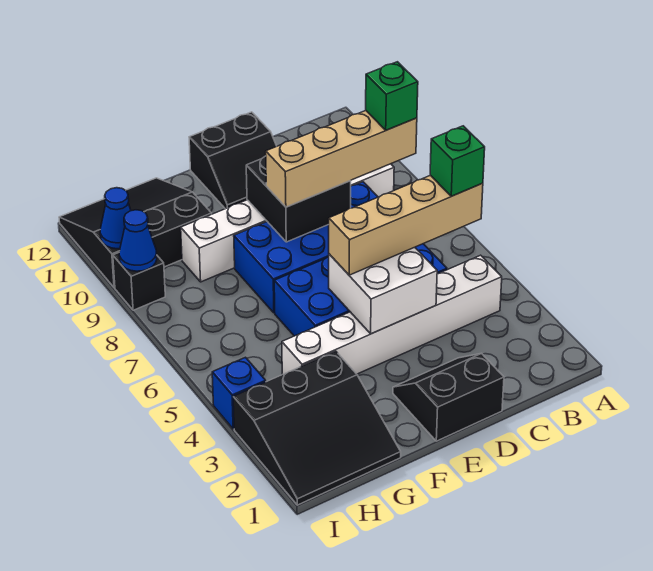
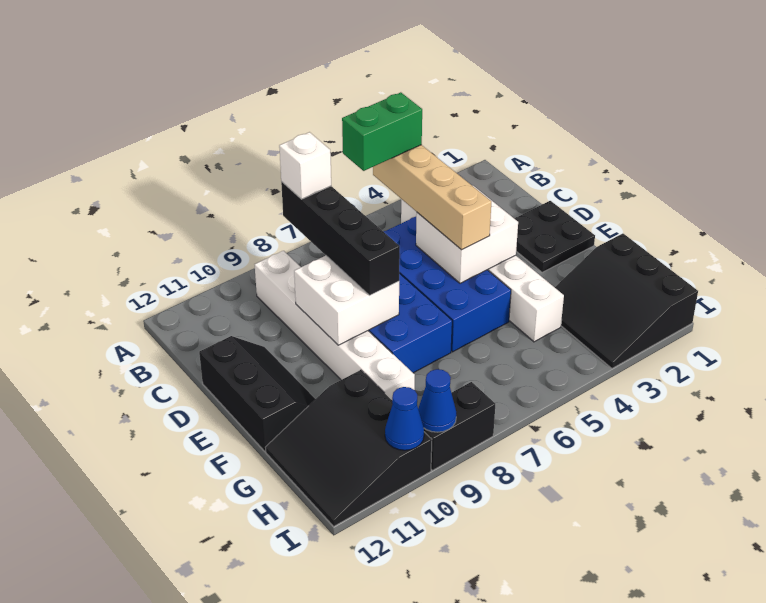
green brick B5 level 4 -> green brick B5:B6 level 4
tan brick B8:E8 level 3 -> black brick B8:E8 level 3
green brick B8 level 4 -> white brick B8 level 4
black slope D1:E2 level 1 top 1 -> black plate D1:E2 level 1
black brick D8:E9 level 2 -> white brick D8:E9 level 2
black slope D11:E12 level 1 top 12 -> black slope D11:F12 level 1 top 12
black slope G1:I3 level 1 top 3 -> black slope G1:I3 level 1 top 1
blue brick I4 level 1 -> none
black brick I9 level 1 -> black brick I8:I9 level 1

